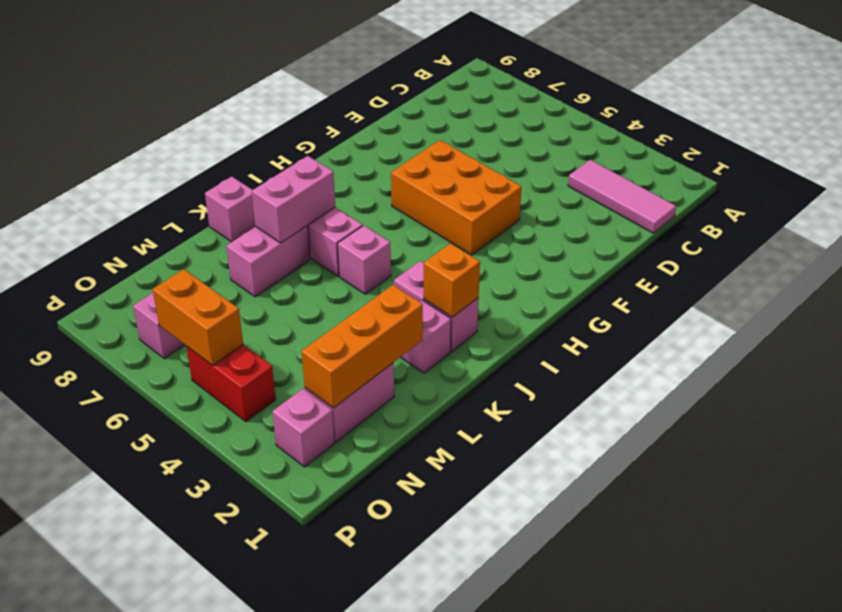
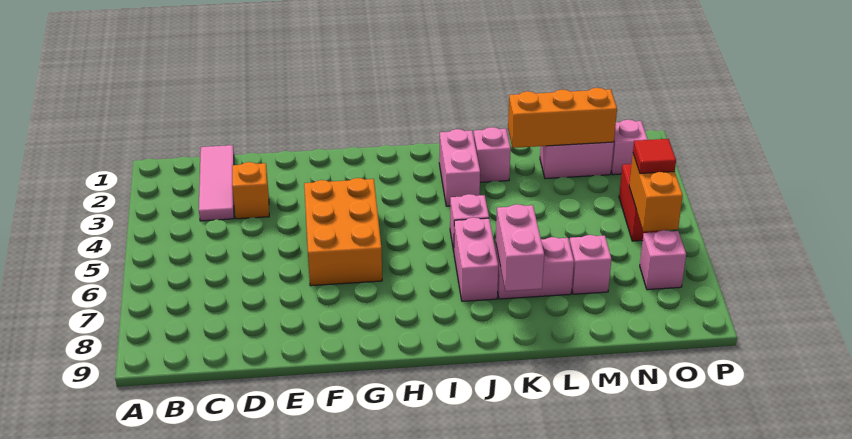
orange brick J2 level 2 -> orange brick D3 level 1
pink brick J7:K7 level 2 -> pink brick K7:K8 level 2
pink brick K9 level 1 -> pink brick M7 level 1
none -> red tile O5 level 3

